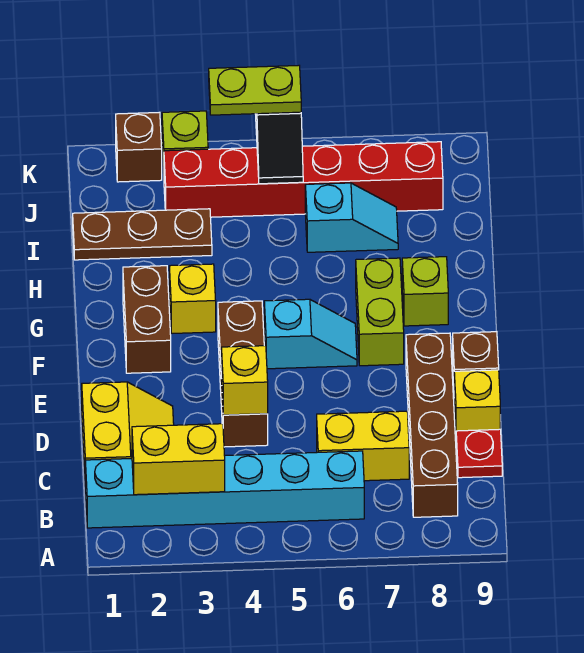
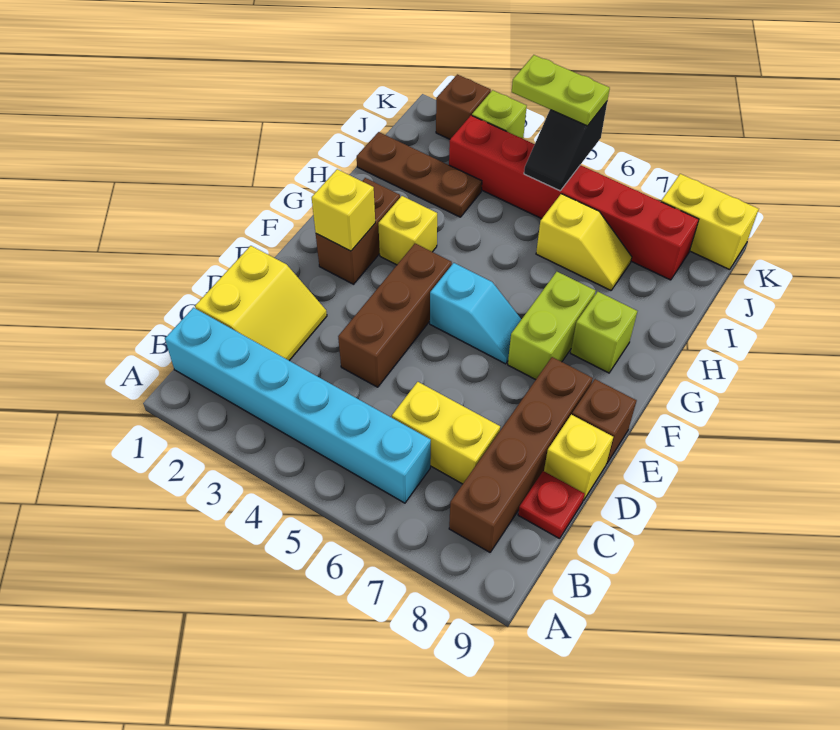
yellow brick B2:B3 level 2 -> yellow brick K8:K9 level 1
yellow brick D4 level 2 -> yellow brick F2 level 2
cyan slope I6:I7 level 1 top 6 -> yellow slope I6:I7 level 1 top 6

